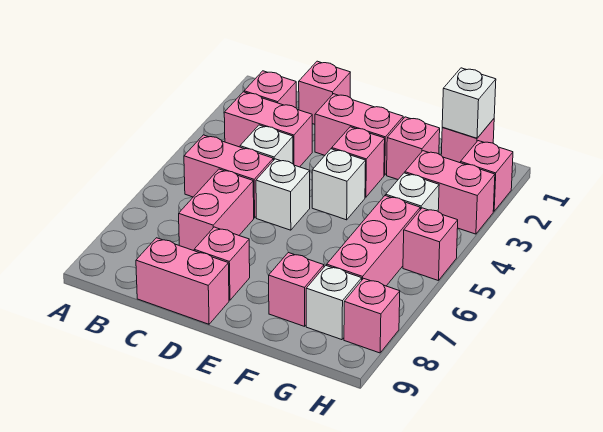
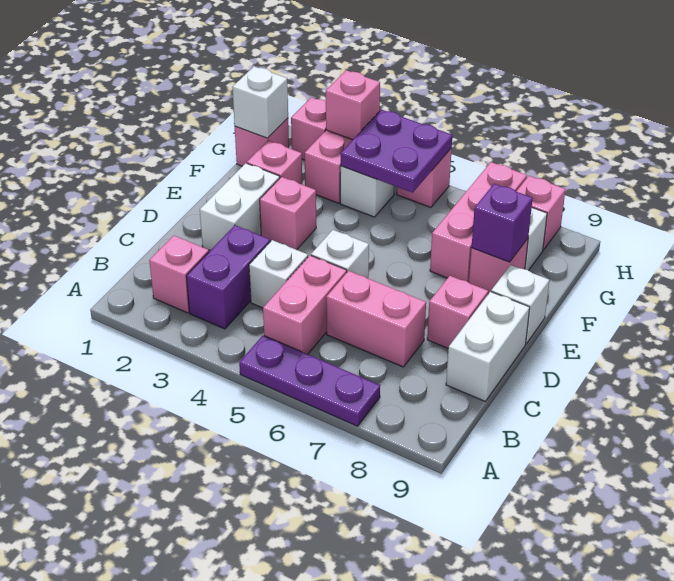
none -> purple plate A5:A7 level 1
pink brick B3:C3 level 1 -> purple brick B3:C3 level 1
pink brick C1 level 1 -> pink brick H3 level 2
pink brick C9:D9 level 1 -> white brick C9:D9 level 1
pink brick D2:E2 level 1 -> white brick D2:E2 level 1
white brick E4 level 1 -> white brick E9 level 1
none -> purple brick F8 level 2
none -> purple plate G4:H5 level 2
pink brick G5:G7 level 1 -> pink brick F7:H7 level 1

